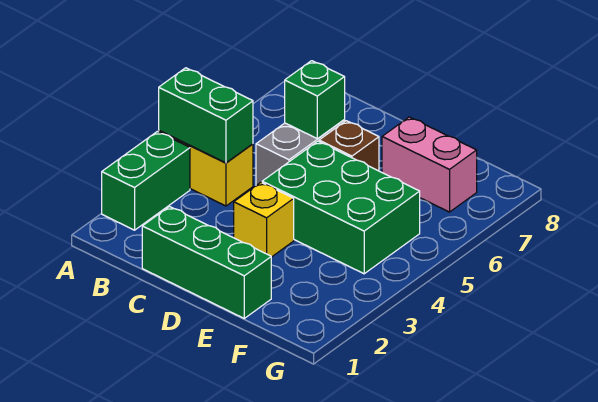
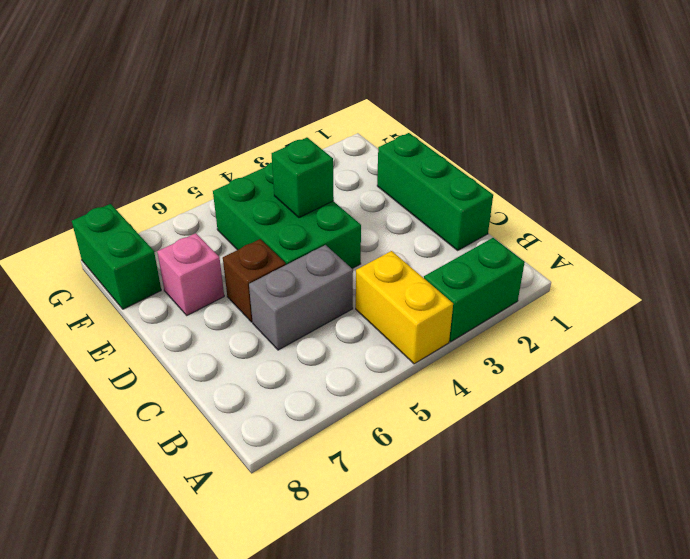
green brick A4:B4 level 2 -> green brick F8:G8 level 1
green brick C6 level 2 -> green brick E4 level 2
yellow brick D3 level 1 -> none
pink brick E7:F7 level 1 -> pink brick E7 level 1

